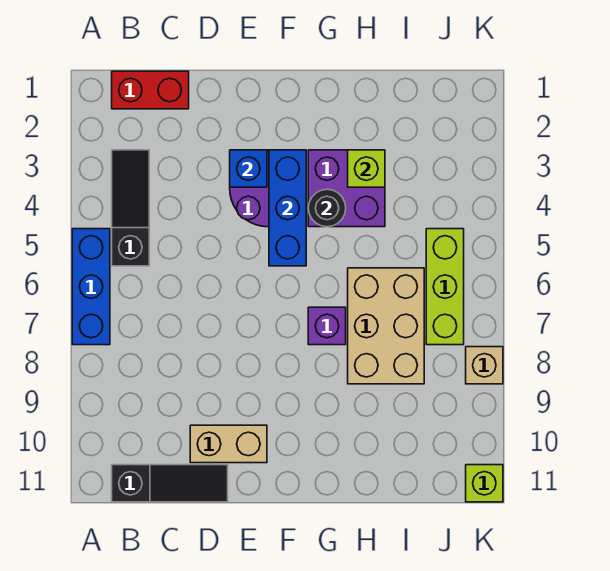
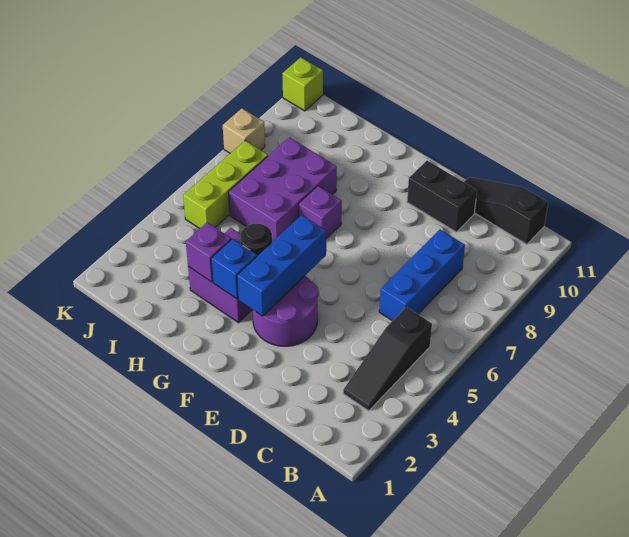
blue brick A5:A7 level 1 -> blue brick C6:C8 level 1
red brick B1:C1 level 1 -> none
tan brick D10:E10 level 1 -> black brick D10:E10 level 1
blue brick E3 level 2 -> blue brick G3 level 2
lime brick H3 level 2 -> purple brick H3 level 2
tan brick H6:I8 level 1 -> purple brick H6:I8 level 1

